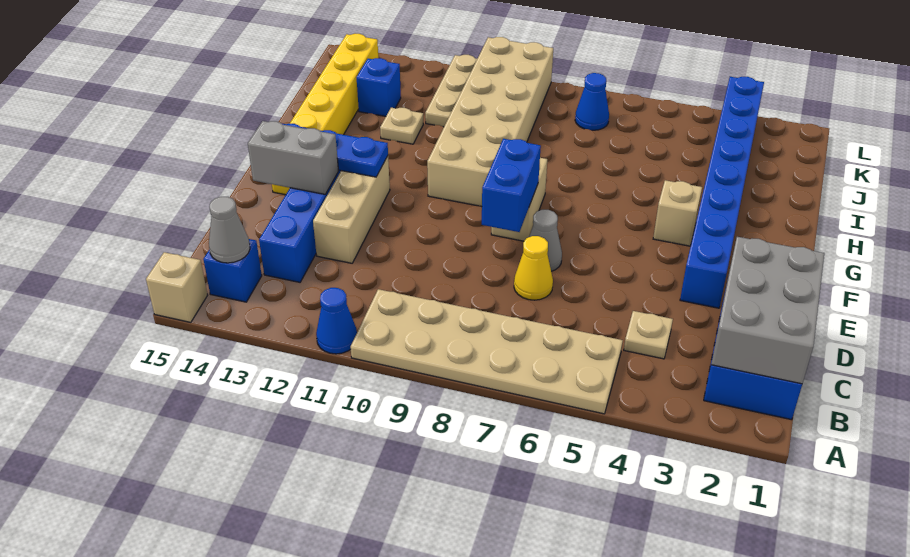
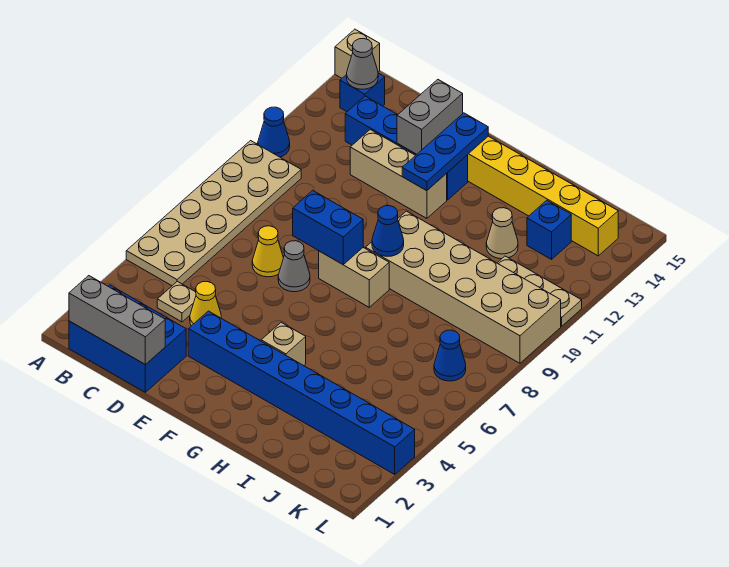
grey brick B1:D2 level 2 -> grey brick B1:D1 level 2
none -> yellow cone D4 level 1
none -> blue cone G9 level 2
tan plate I12 level 1 -> tan cone I12 level 1

